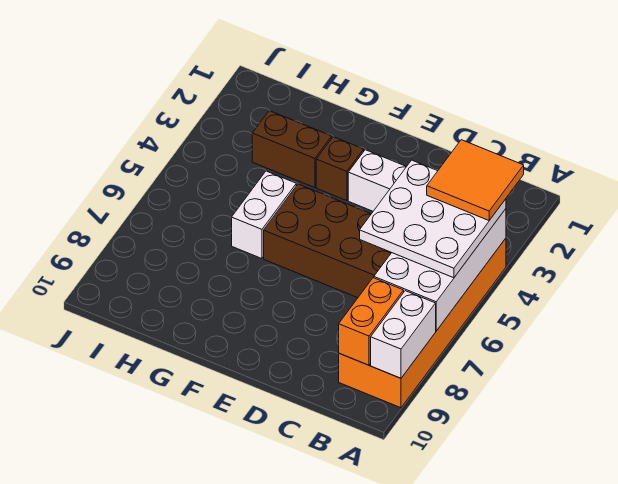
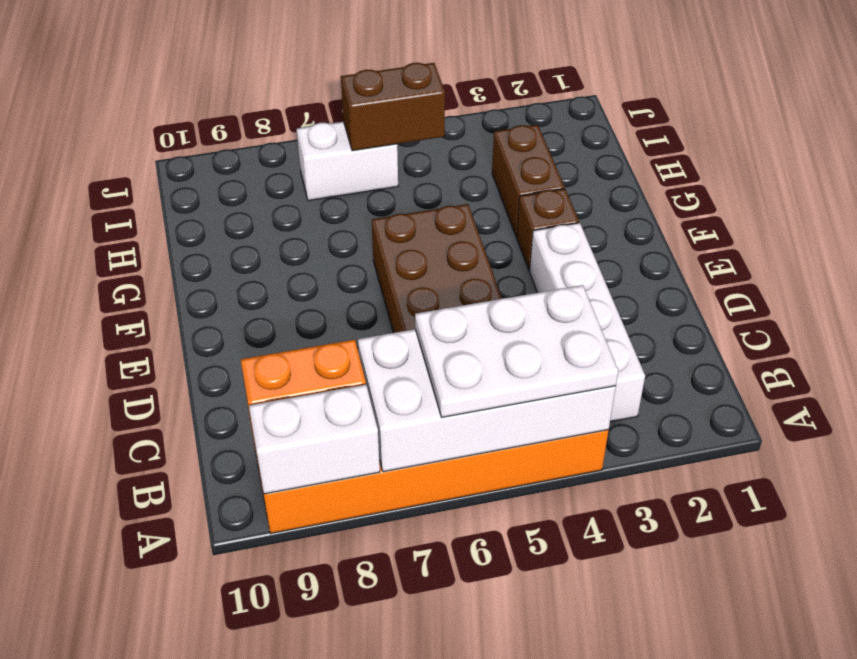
orange tile A3:B4 level 4 -> none
white plate A4:C6 level 3 -> white plate A4:B6 level 3
white brick G5:G6 level 1 -> white brick I6:I7 level 1
none -> brown brick I5:I6 level 2

